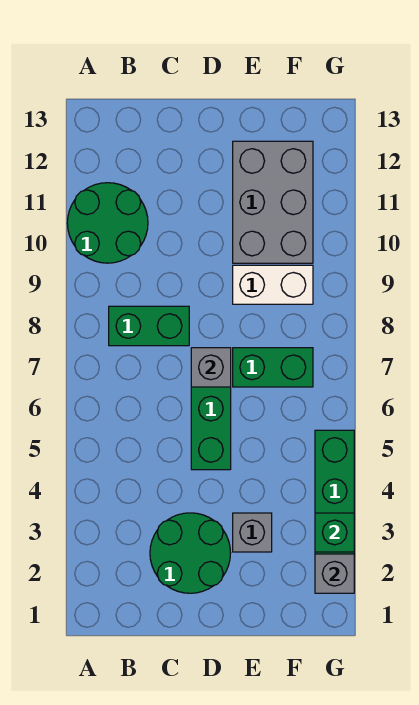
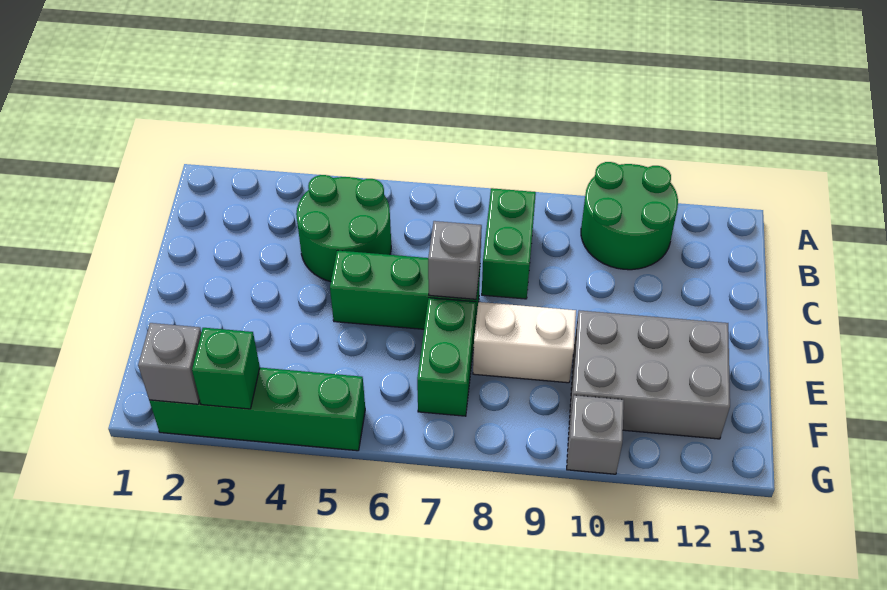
green round brick C2:D3 level 1 -> green round brick B4:C5 level 1
grey brick E3 level 1 -> grey brick G10 level 1
white brick E9:F9 level 1 -> white brick E8:E9 level 1

